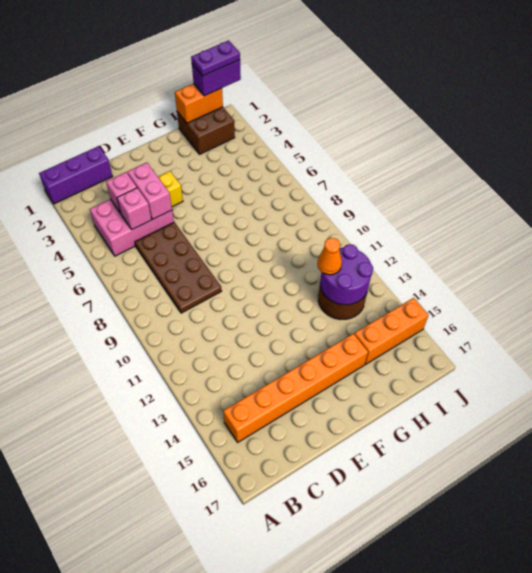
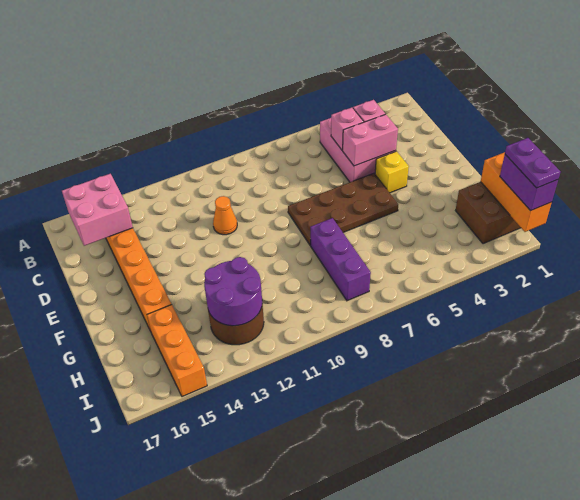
purple brick A1:C1 level 1 -> purple brick G8:I8 level 1
none -> pink brick B15:C16 level 2
brown plate C6:D9 level 1 -> brown plate E5:F8 level 1
orange brick H1:I1 level 2 -> orange brick H1:J1 level 2
orange cone H12 level 3 -> orange cone D11 level 1

